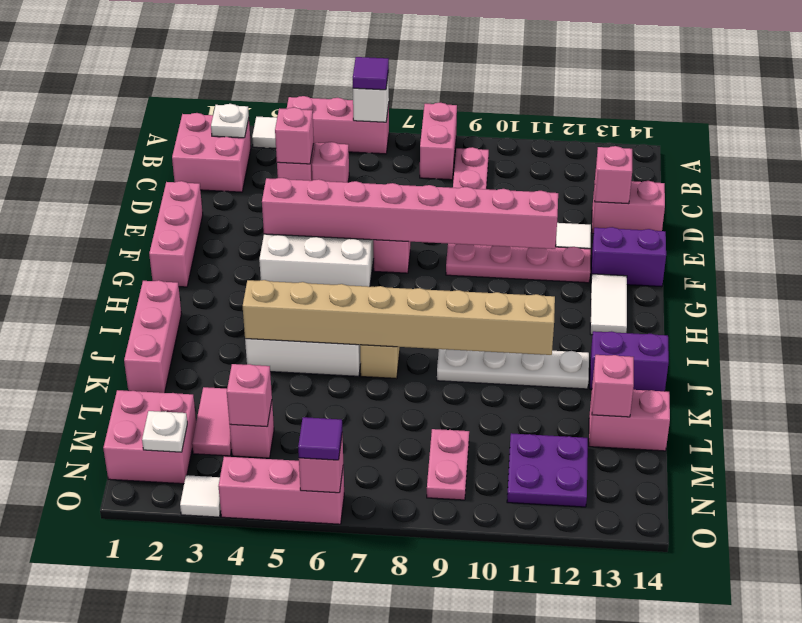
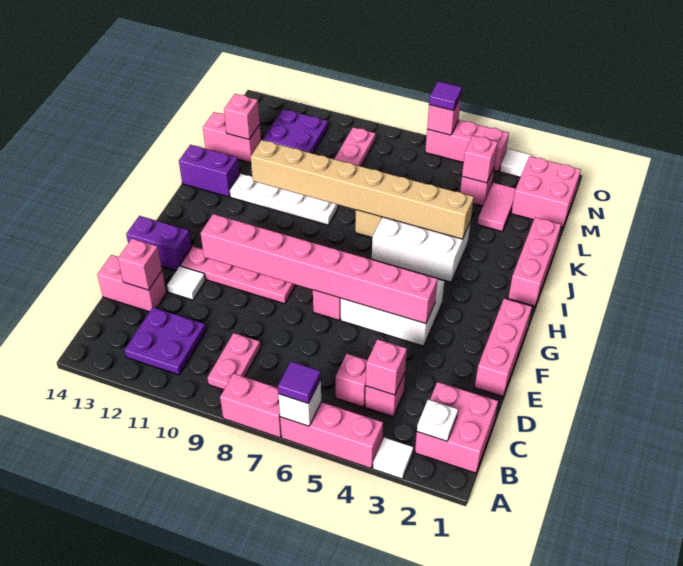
pink brick A8:B8 level 1 -> pink brick A7:A8 level 1
none -> purple plate B11:C12 level 1
white tile G13:H13 level 1 -> none
white plate N2 level 2 -> none

